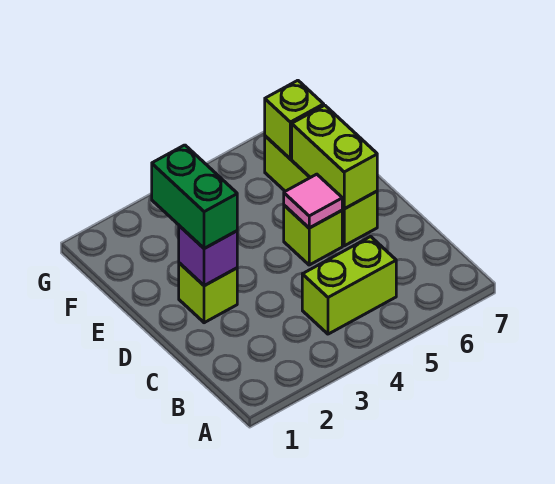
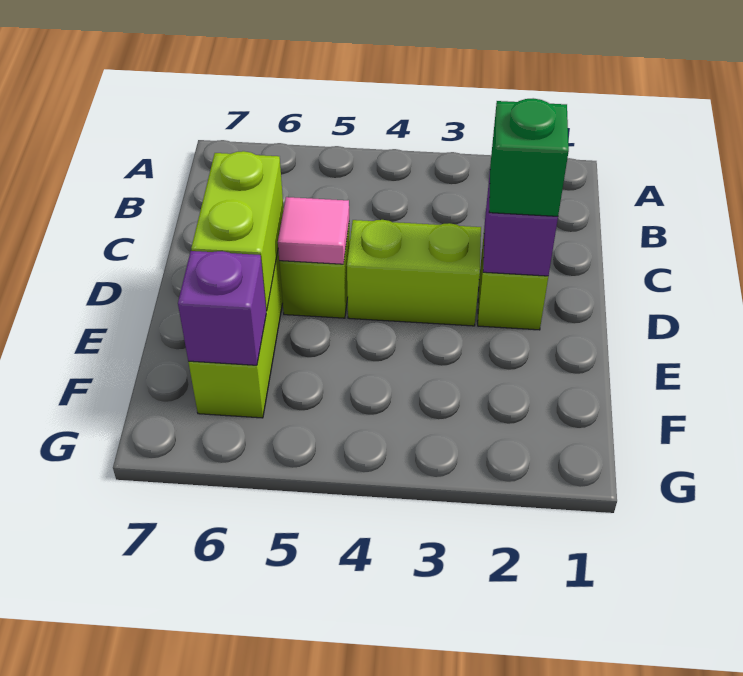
lime brick B4:B5 level 1 -> lime brick D3:D4 level 1
green brick D2:E2 level 3 -> green brick D2 level 3
lime brick F6 level 2 -> purple brick F6 level 2

